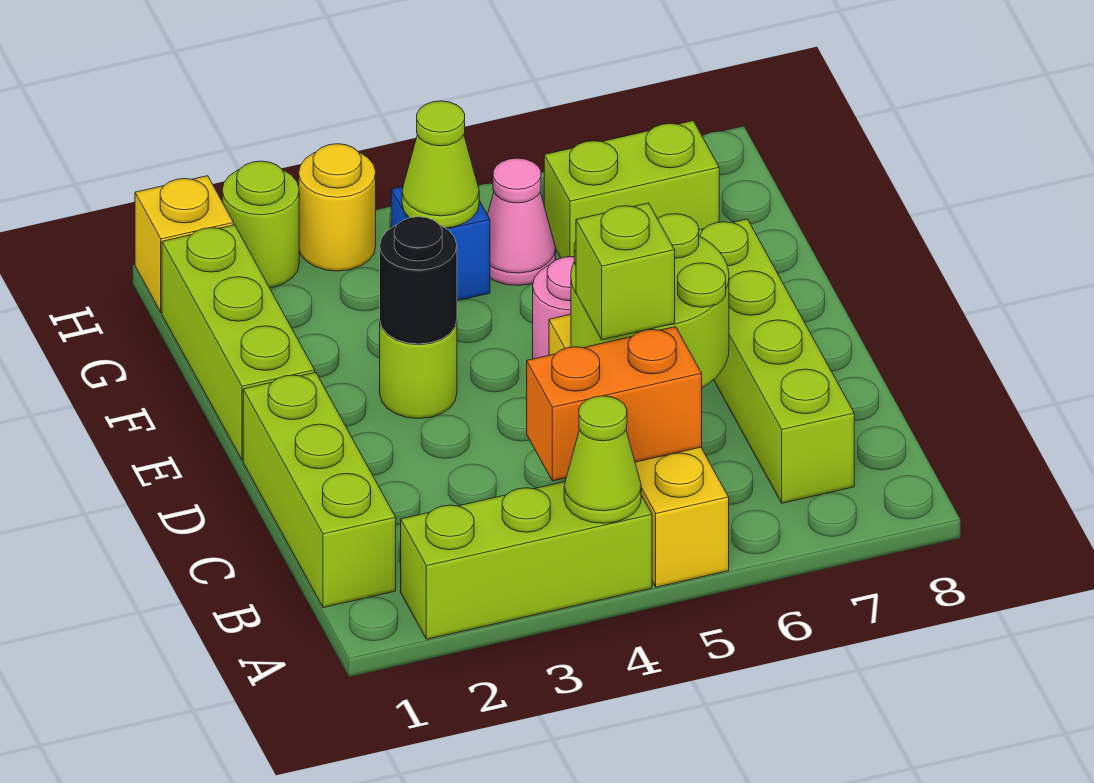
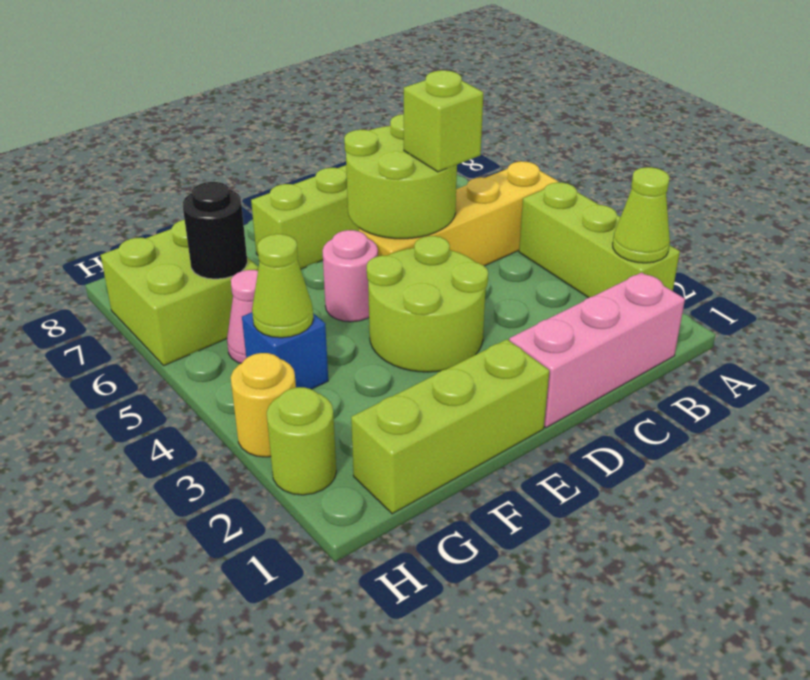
lime cone A4 level 2 -> lime cone A2 level 2
lime brick B1:D1 level 1 -> pink brick B1:D1 level 1
orange brick B4:B5 level 2 -> none
lime round brick E3 level 1 -> lime round brick D3:E4 level 1
black round brick E3 level 2 -> black round brick G6 level 2
lime brick G6:G7 level 1 -> lime brick G6:H7 level 1
yellow brick H1 level 1 -> none

